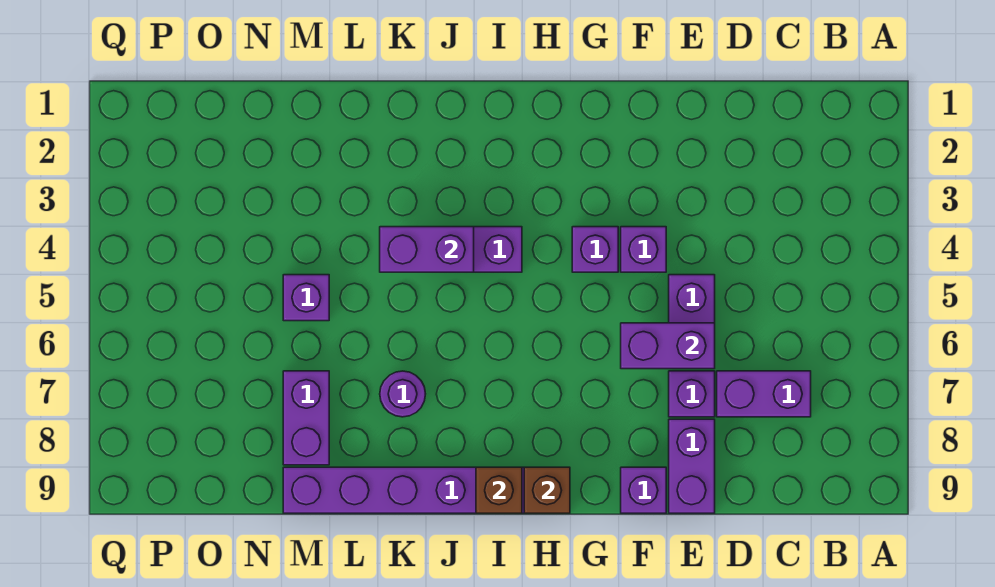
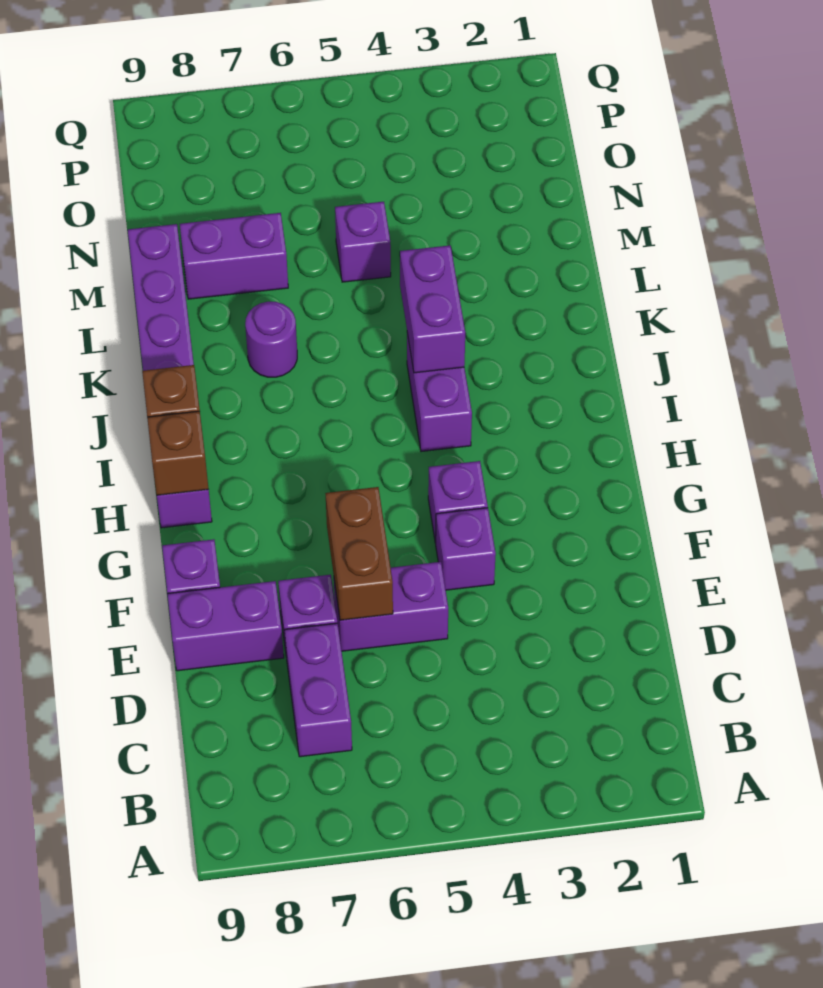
purple brick E6:F6 level 2 -> brown brick E6:F6 level 2

